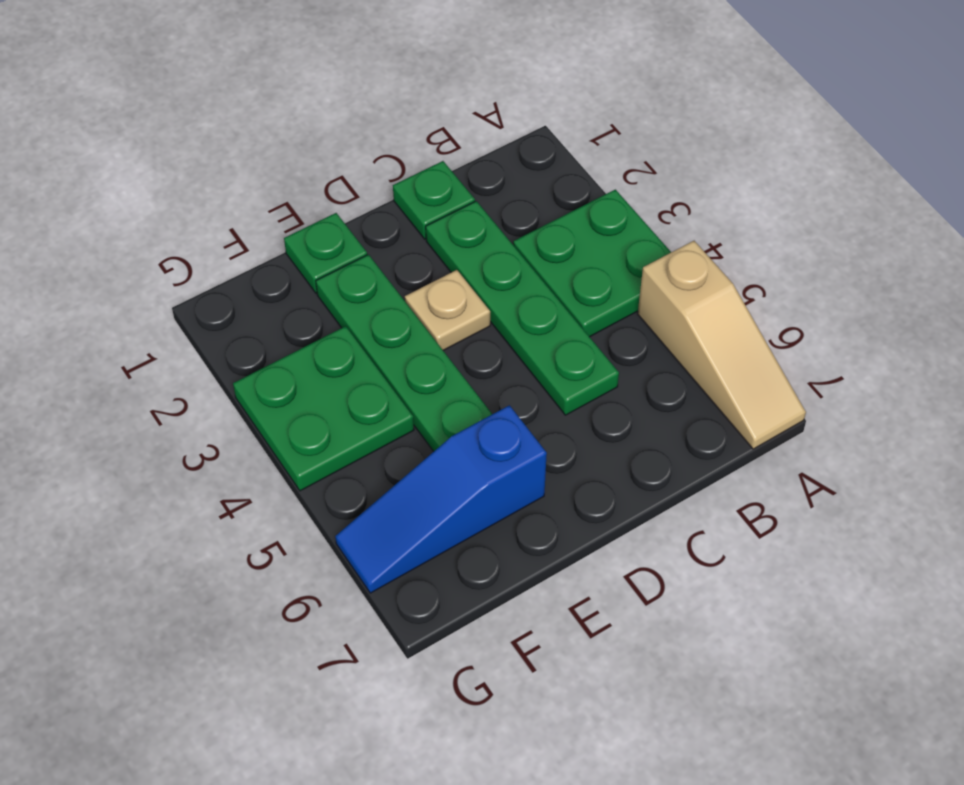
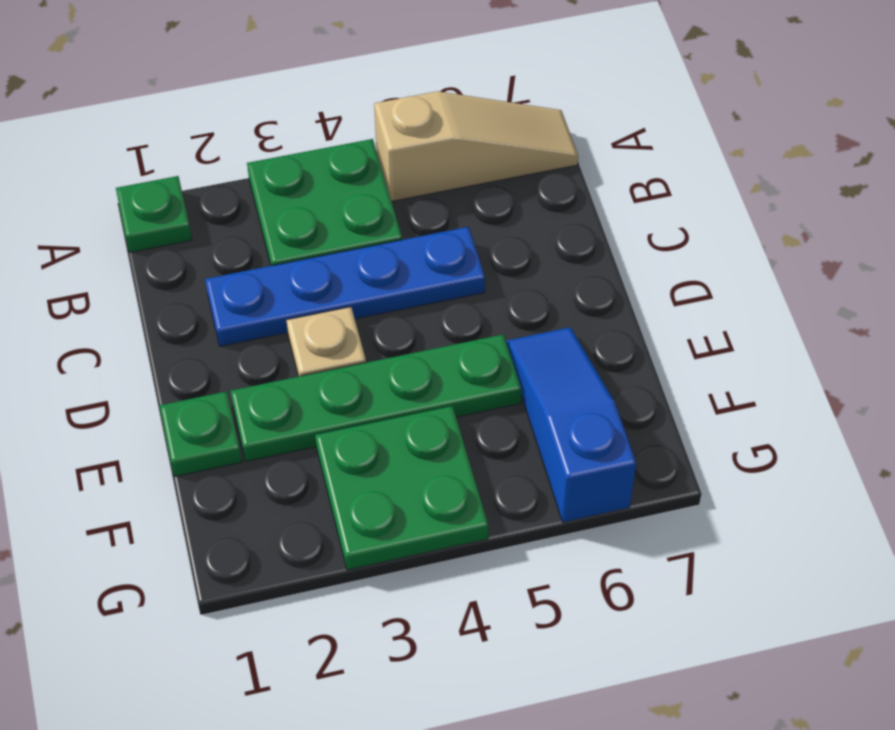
green plate C1 level 1 -> green plate A1 level 1
green plate C2:C5 level 1 -> blue plate C2:C5 level 1
blue slope E6:G6 level 1 top E -> blue slope E6:G6 level 1 top G

